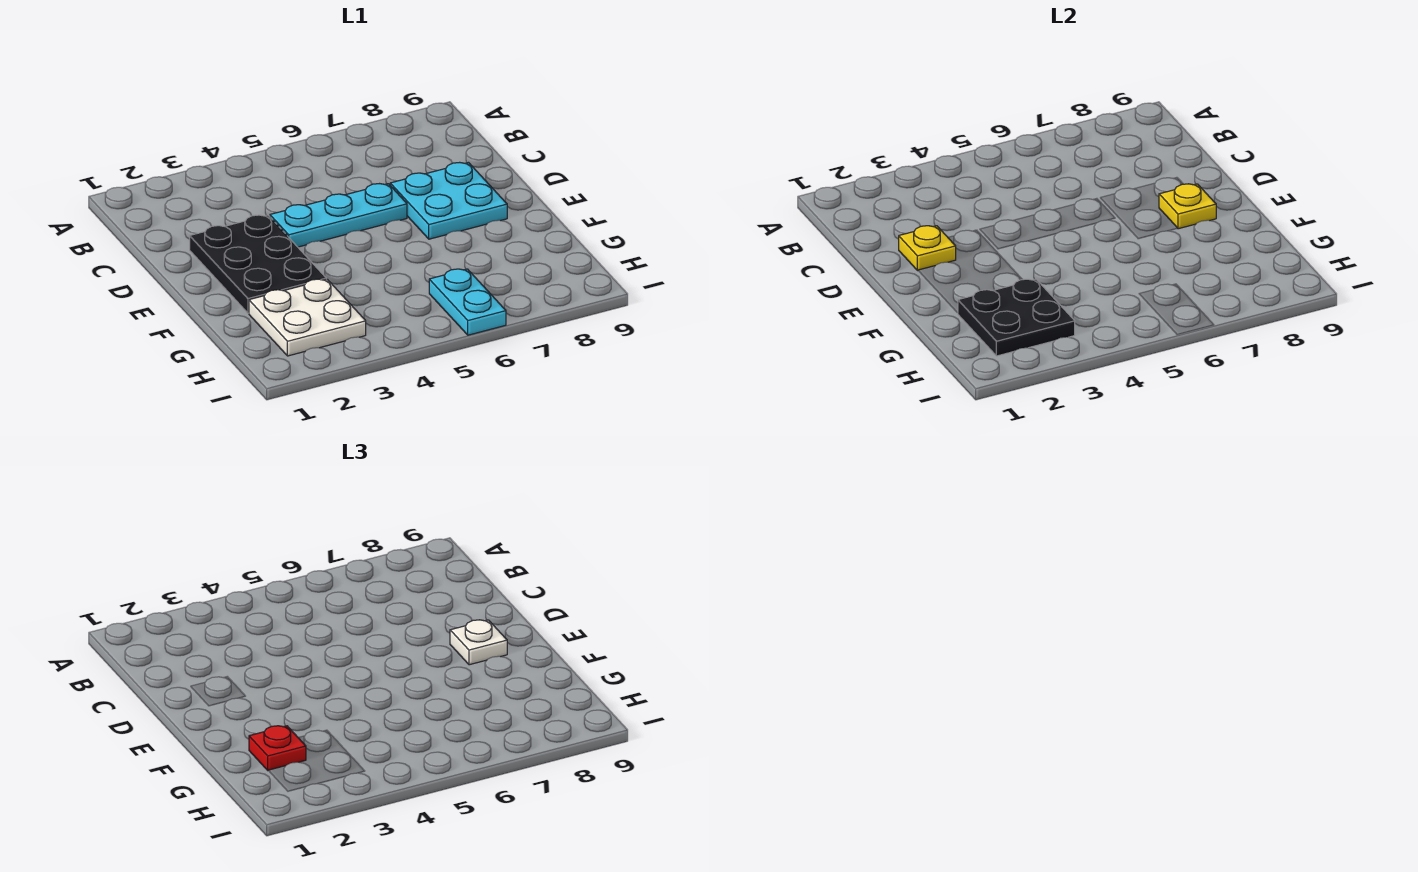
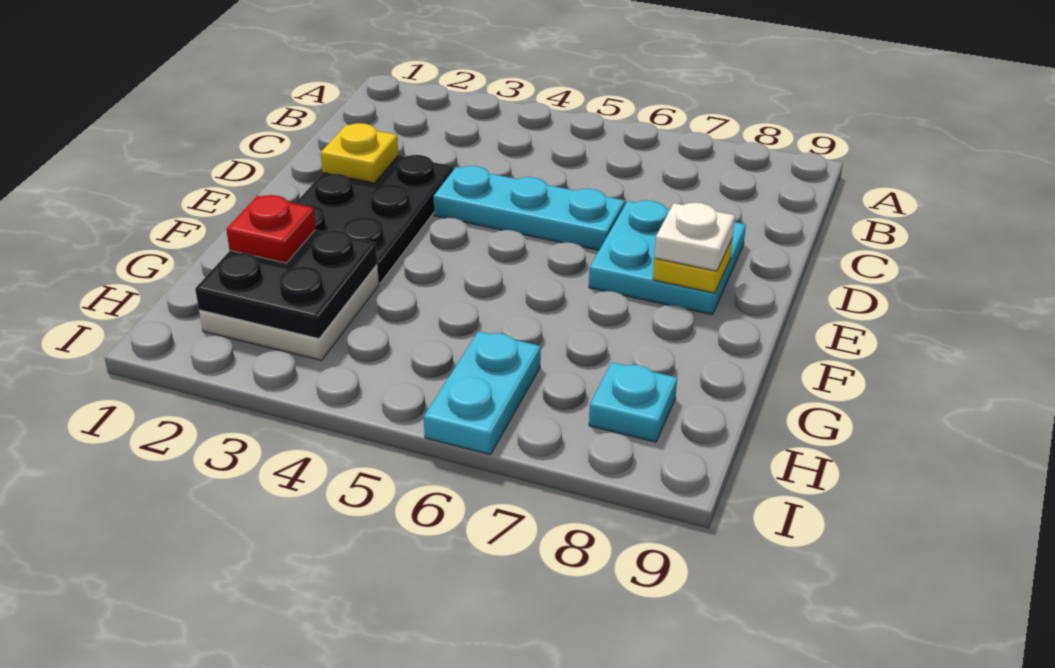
none -> cyan plate H8 level 1

